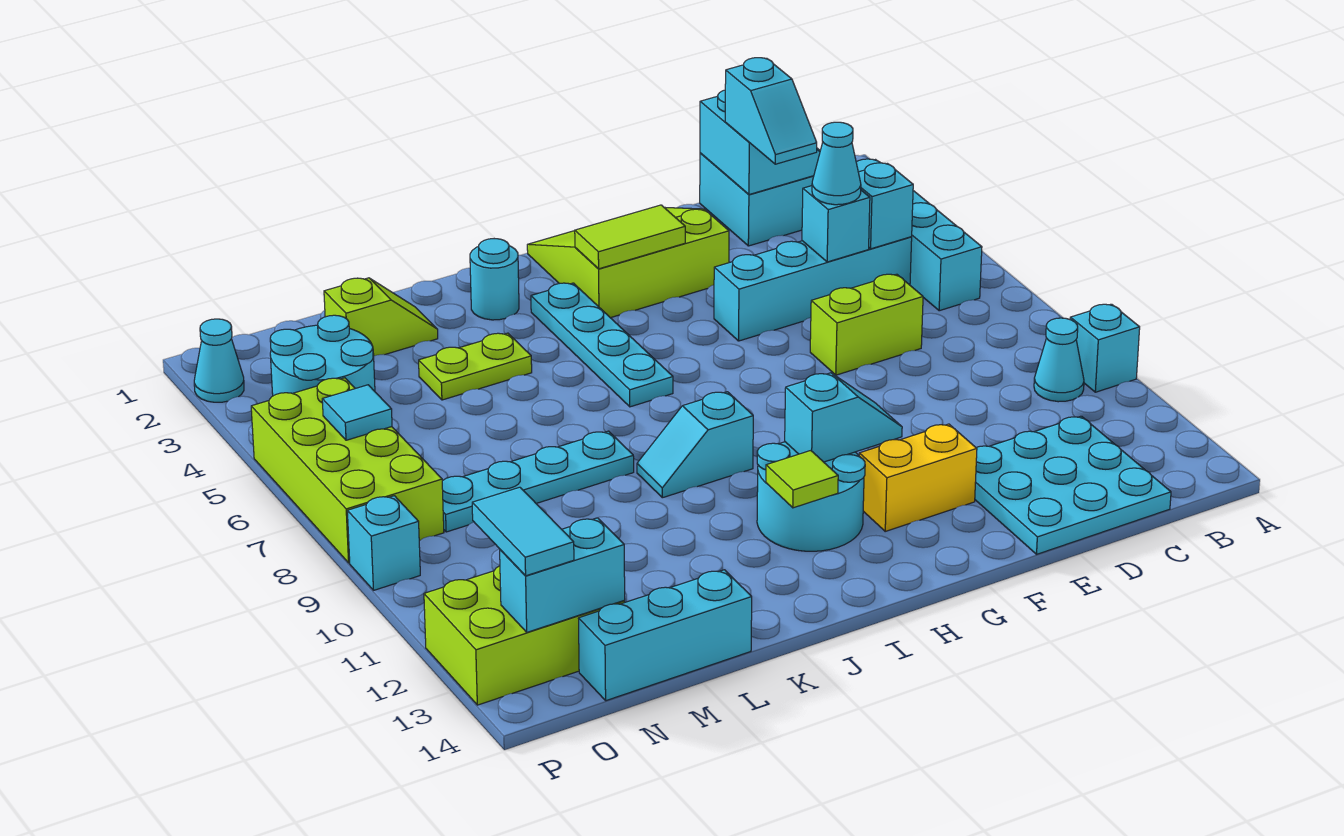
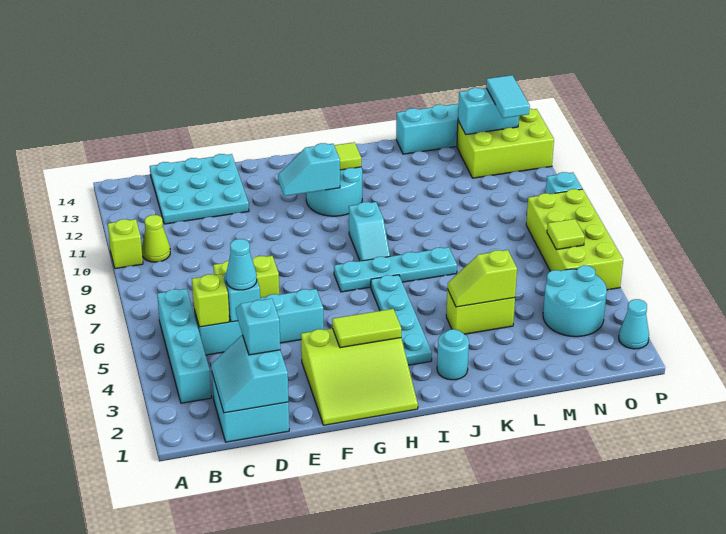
cyan brick A10 level 1 -> lime brick A10 level 1
cyan cone B10 level 1 -> lime cone B10 level 1
cyan brick C5 level 2 -> lime brick C5 level 2
yellow brick F12:G12 level 1 -> none
cyan slope I9:J9 level 1 top I -> cyan slope I8:I9 level 1 top 9
lime plate K4:L4 level 1 -> lime brick K4:L4 level 1
cyan plate K8:N8 level 1 -> cyan plate H7:K7 level 1
lime slope L2:M2 level 1 top M -> lime slope K4:L4 level 2 top L
cyan tile O6 level 2 -> lime tile O6 level 2

